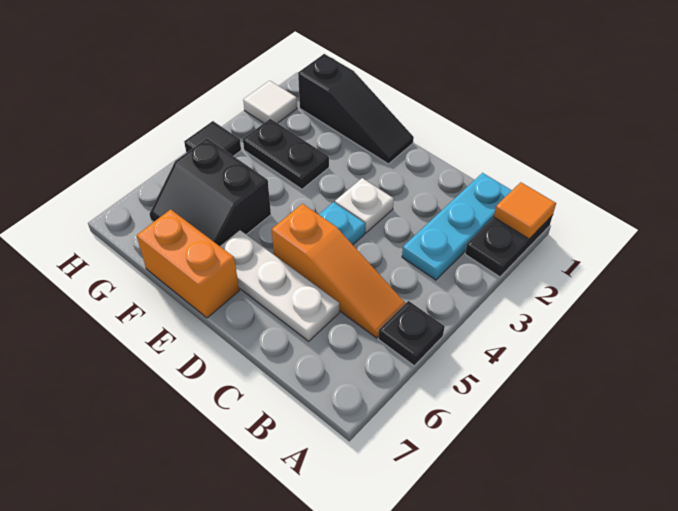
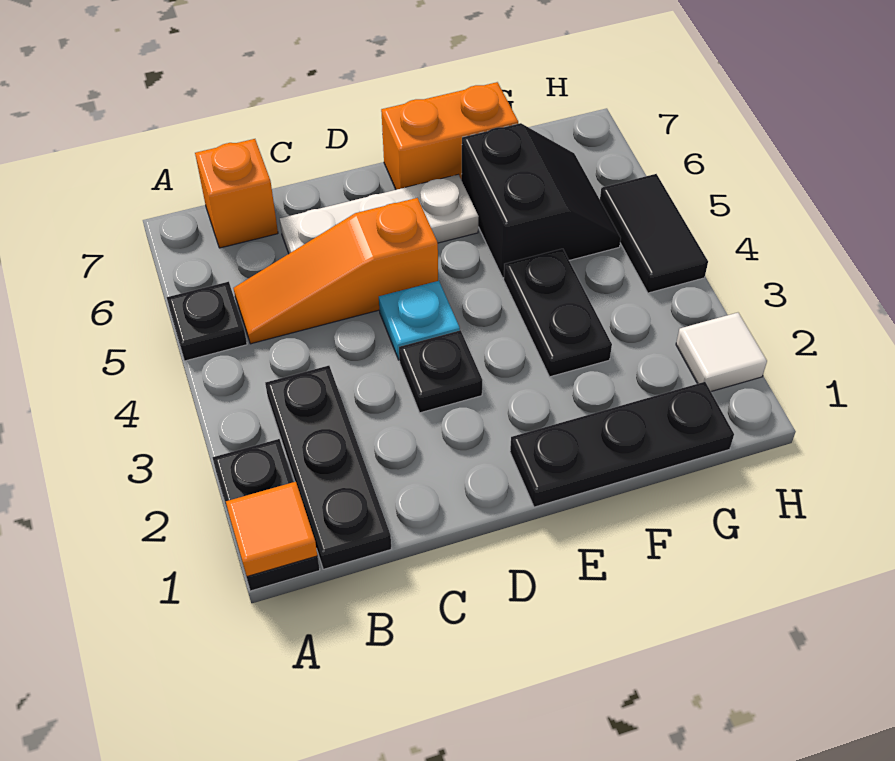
cyan plate B1:B3 level 1 -> black plate B1:B3 level 1
none -> orange brick B7 level 1
white plate D3 level 1 -> black plate D3 level 1
black slope E1:G1 level 1 top G -> black plate E1:G1 level 1
black plate F3:G3 level 1 -> black plate F3:F4 level 1
black slope F5:G6 level 1 top 5 -> black slope F5:G6 level 1 top F
black tile H4 level 1 -> black tile H4:H5 level 1

